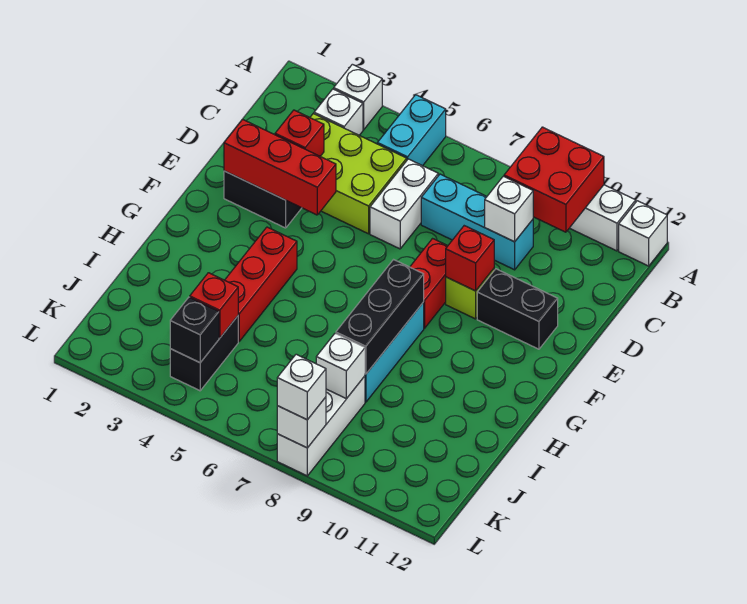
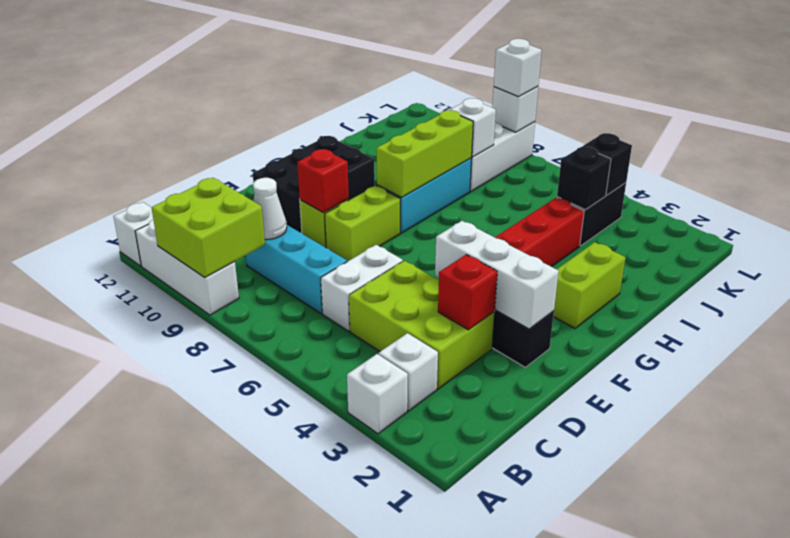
cyan brick A5:B5 level 1 -> none
red brick A9:B10 level 2 -> lime brick A9:B10 level 2
white brick C9 level 2 -> white cone C9 level 2
red brick E2:E4 level 2 -> white brick E2:E4 level 2
red brick E8:F8 level 1 -> lime brick E8:F8 level 1
black brick E10:E11 level 1 -> black brick E10:G11 level 1
none -> lime brick G2:H2 level 1
black brick G8:I8 level 2 -> lime brick G8:I8 level 2
red brick J4 level 2 -> black brick J4 level 2

